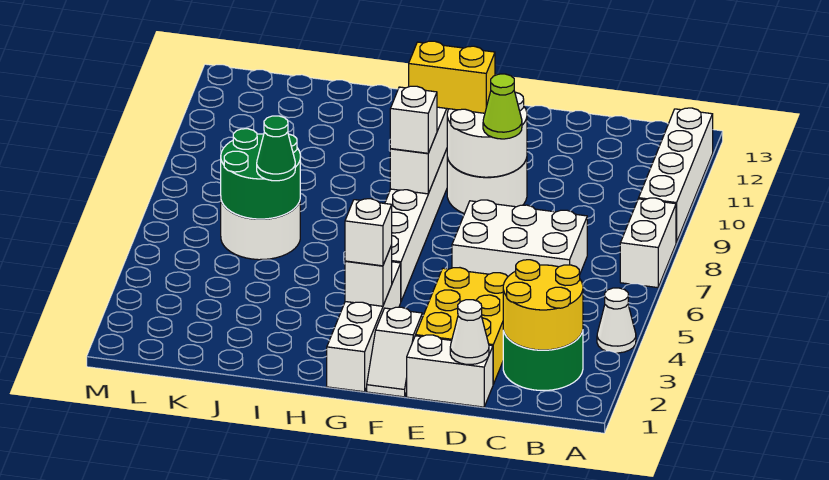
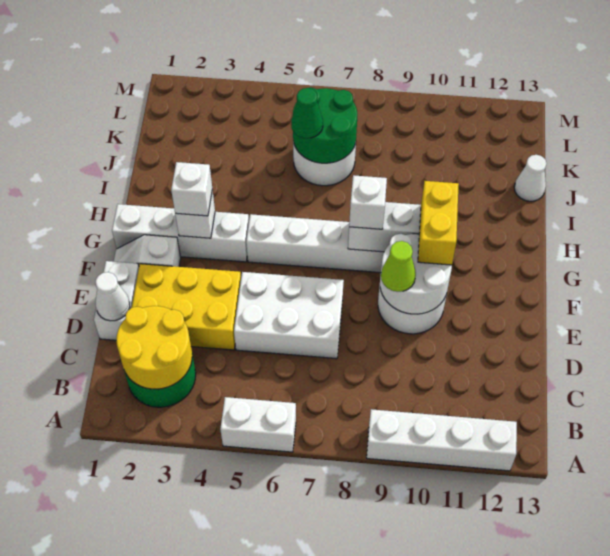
white cone A4 level 1 -> white cone J13 level 1
white brick A7:A8 level 1 -> white brick A5:A6 level 1
white brick C6:E7 level 1 -> white brick D5:E7 level 1

